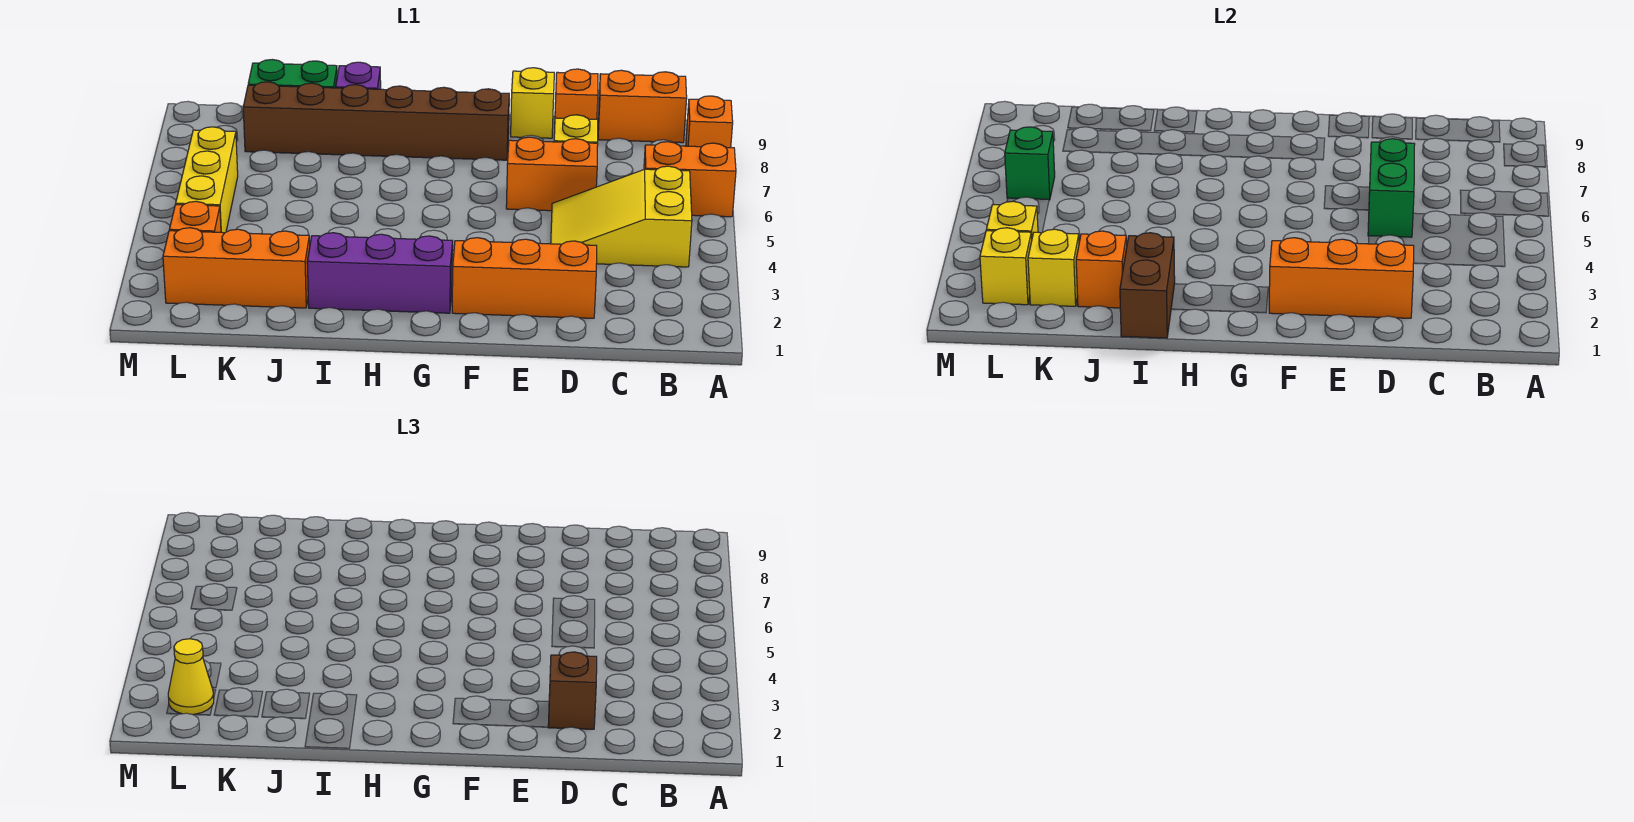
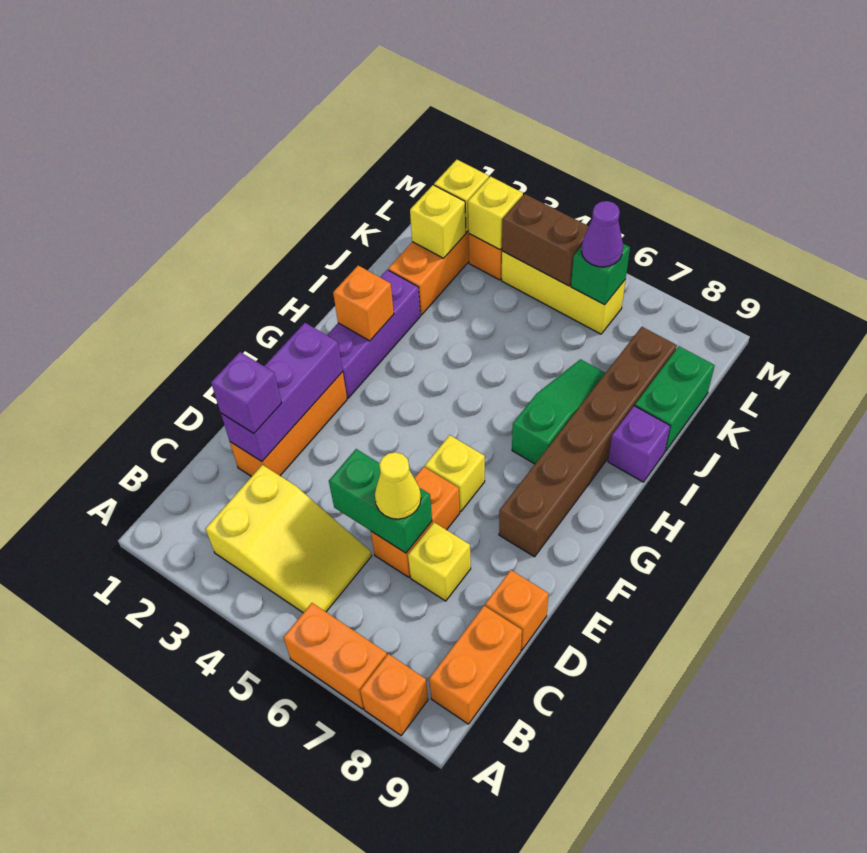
orange brick A6:B6 level 1 -> orange brick A6:A7 level 1
yellow slope B4:D5 level 1 top B -> yellow slope B3:C5 level 1 top 3
orange brick D2:F2 level 2 -> purple brick D2:F2 level 2
brown brick D2 level 3 -> purple brick D2 level 3
yellow brick E9 level 1 -> yellow brick F6 level 1
none -> green slope H7:J7 level 1 top H
brown brick I1:I2 level 2 -> brown brick L4:L5 level 2
orange brick J2 level 2 -> orange brick H2 level 2
yellow cone L2 level 3 -> yellow cone D6 level 3
none -> purple cone L6 level 3

